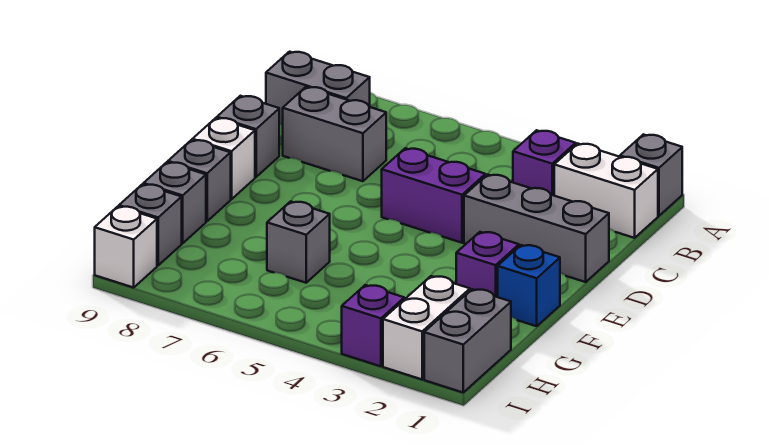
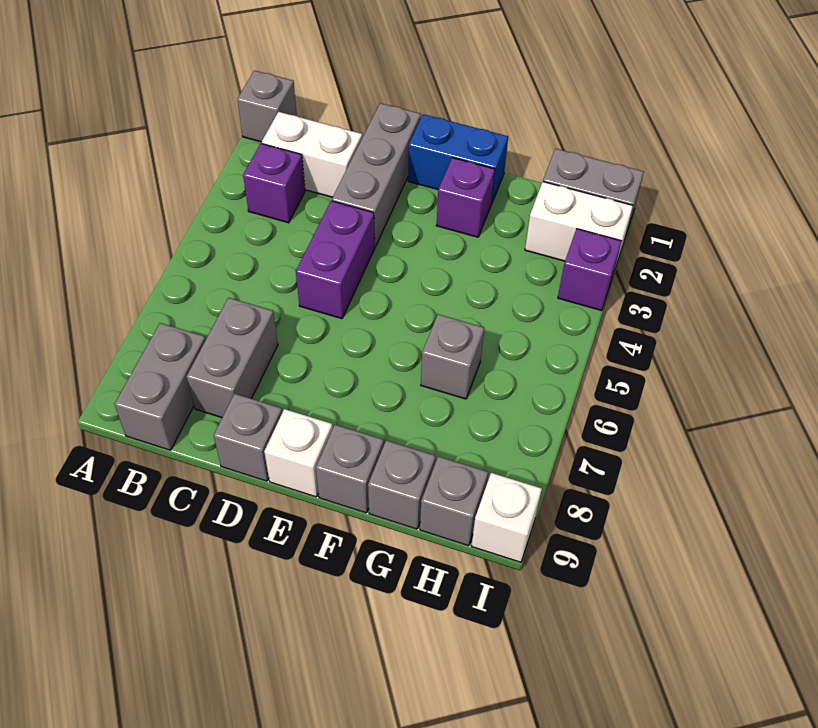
white brick B1:B2 level 1 -> white brick B2:C2 level 1
blue brick F1 level 1 -> blue brick E1:F1 level 1

